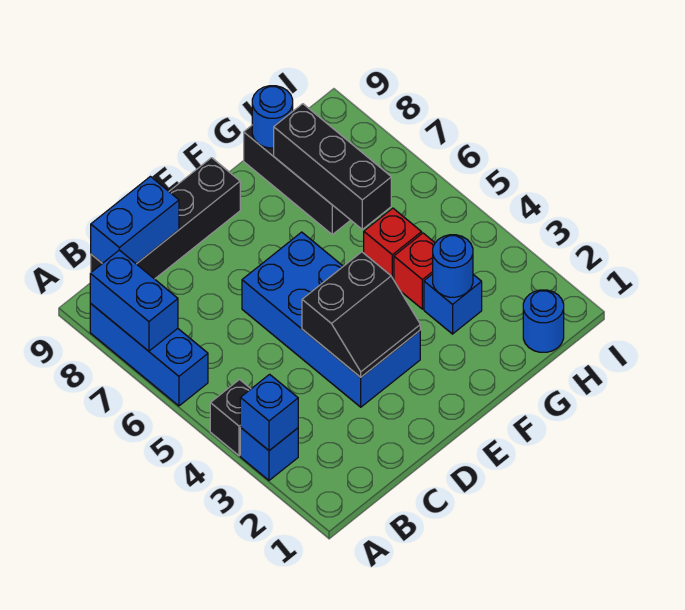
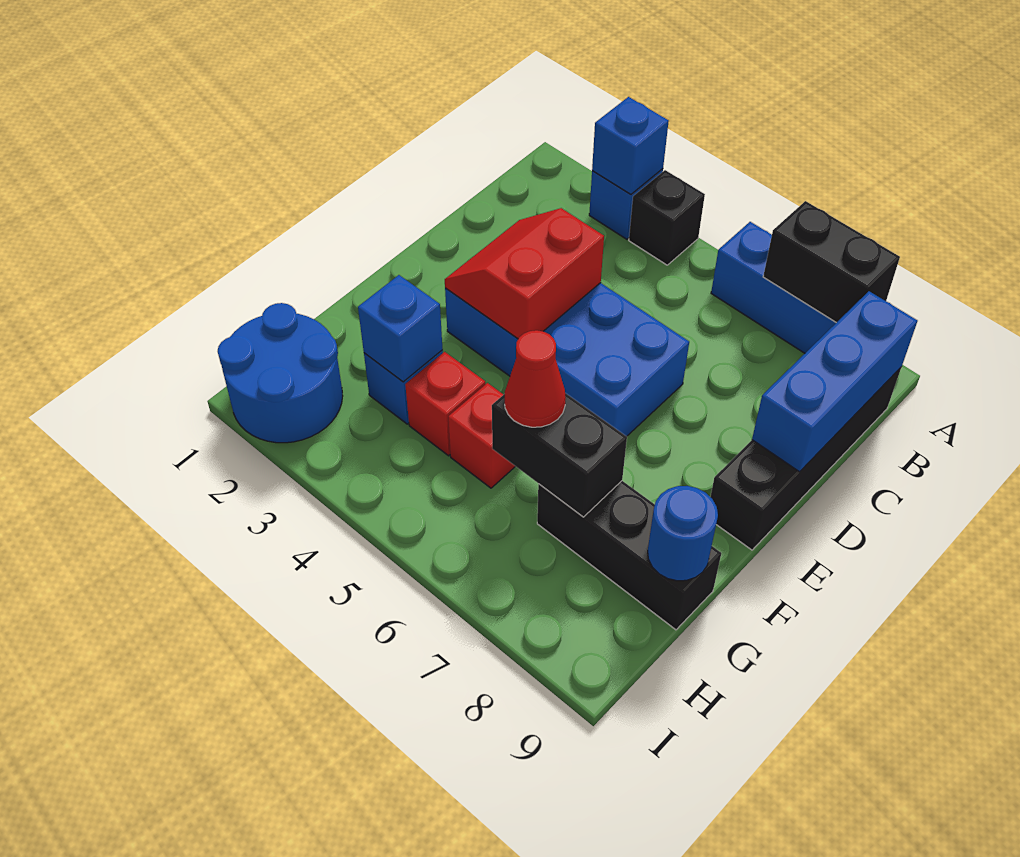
blue brick A7:A8 level 2 -> black brick A7:A8 level 2
blue brick B9:C9 level 2 -> blue brick B9:D9 level 2
black slope D3:E4 level 2 top 4 -> red slope D3:E4 level 2 top 4
blue round brick G3 level 2 -> blue brick G3 level 2
black brick G6:G8 level 2 -> black brick G6:G7 level 2
none -> red cone G6 level 3
blue round brick H1 level 1 -> blue round brick H1:I2 level 1

